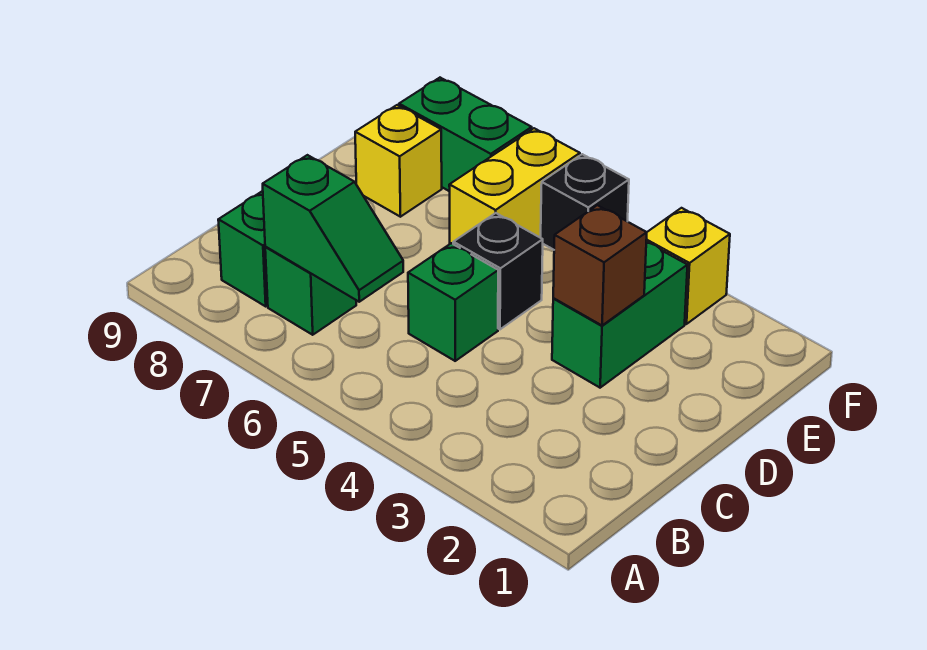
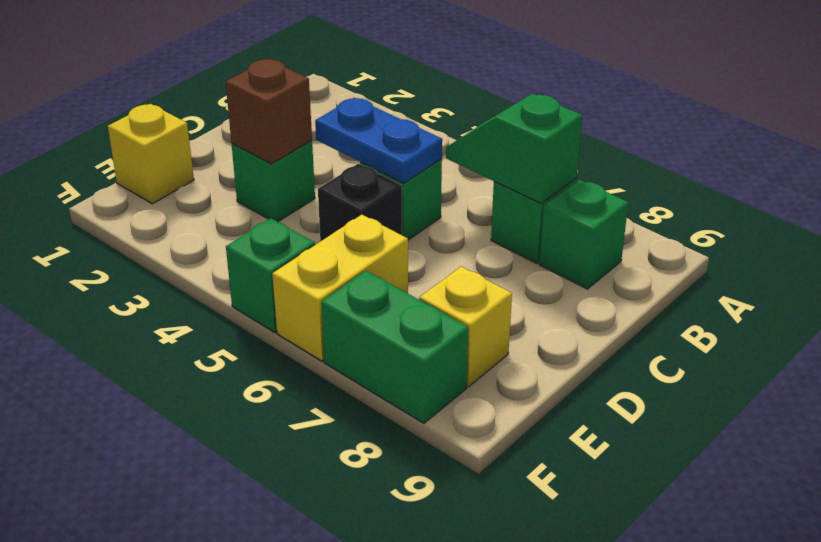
none -> blue plate C4:C5 level 2
green brick D3:E3 level 1 -> green brick D3 level 1
yellow brick F3 level 1 -> yellow brick E1 level 1
black brick F5 level 1 -> green brick F5 level 1

